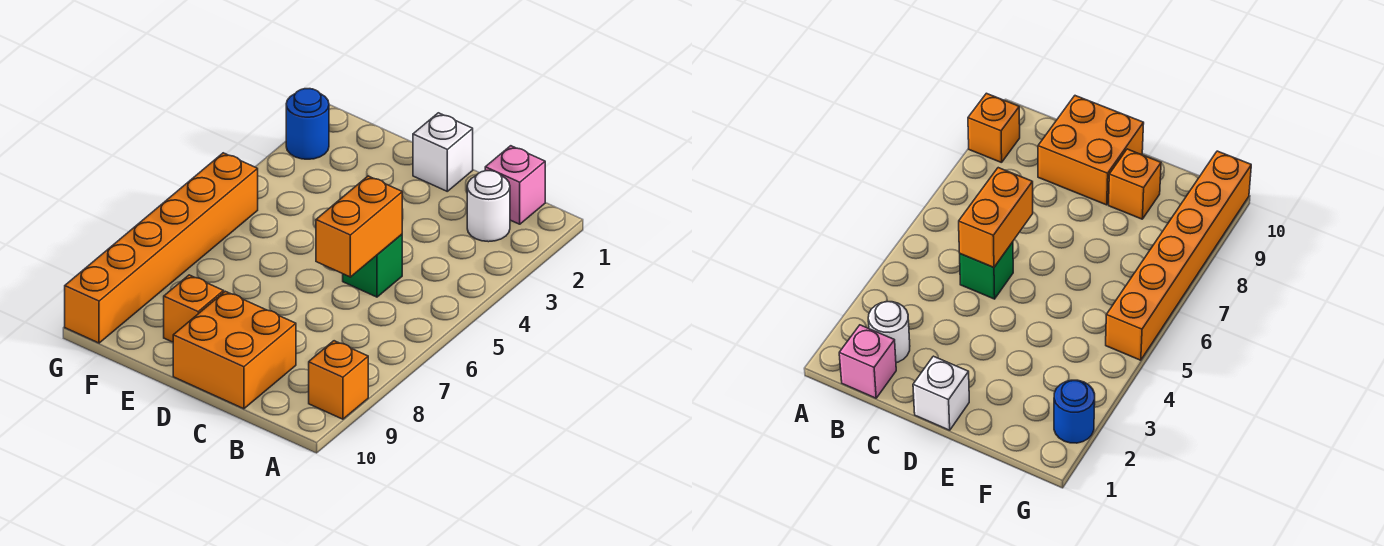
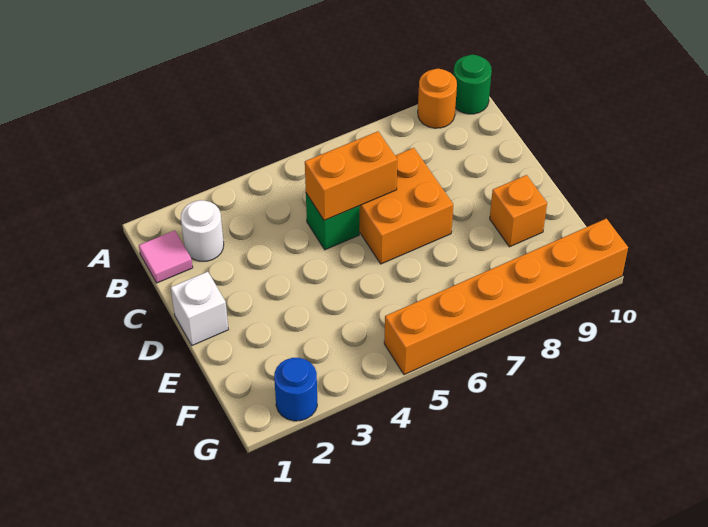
orange brick A9 level 1 -> orange round brick A9 level 1
none -> green round brick A10 level 1
pink brick B1 level 1 -> pink tile B1 level 1
orange brick C9:D10 level 1 -> orange brick C6:D7 level 1

